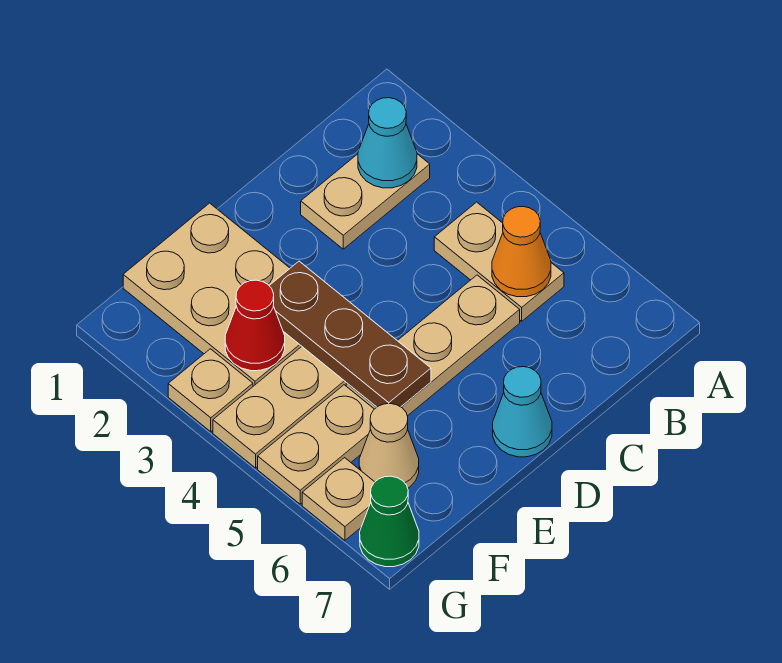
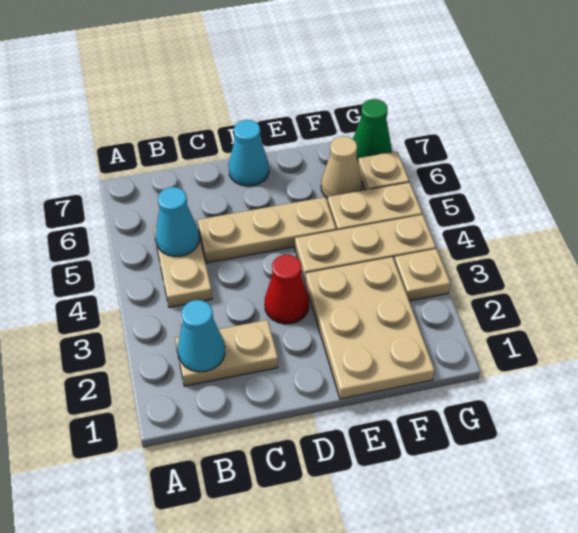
orange cone B5 level 2 -> cyan cone B5 level 2
brown plate E3:E5 level 2 -> none
red cone F3 level 2 -> red cone D3 level 1

